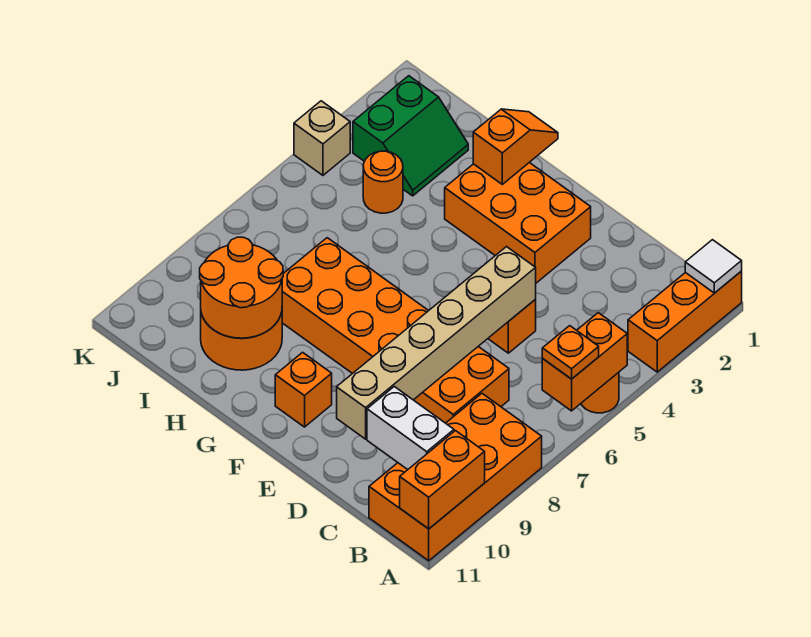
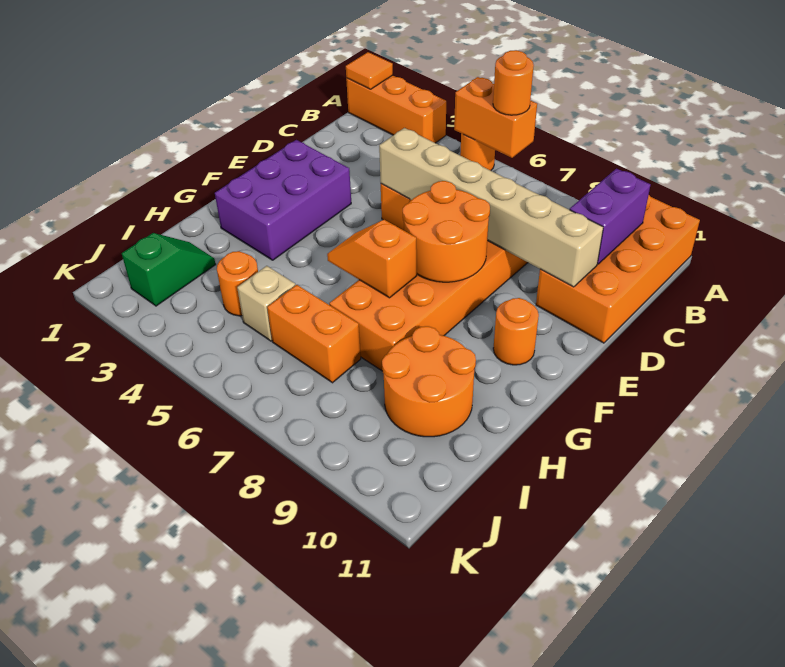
white tile A1 level 2 -> orange tile A1 level 2
orange plate A6 level 3 -> orange round brick A6 level 3
orange brick A8:B11 level 1 -> orange brick A10:D11 level 1
orange brick A10:A11 level 2 -> orange brick I6:I7 level 1
white brick B10:C10 level 2 -> purple brick B10:C10 level 2
orange brick E2:G3 level 1 -> purple brick E2:G3 level 1
orange brick F10 level 1 -> orange round brick F10 level 1
orange slope G1:G2 level 2 top 2 -> orange slope G6:G7 level 2 top 7
orange round brick H9:I10 level 2 -> orange round brick E7:F8 level 2
green slope I2:J3 level 1 top J -> green slope I2:J2 level 1 top J
tan brick K4 level 1 -> tan brick I5 level 1

